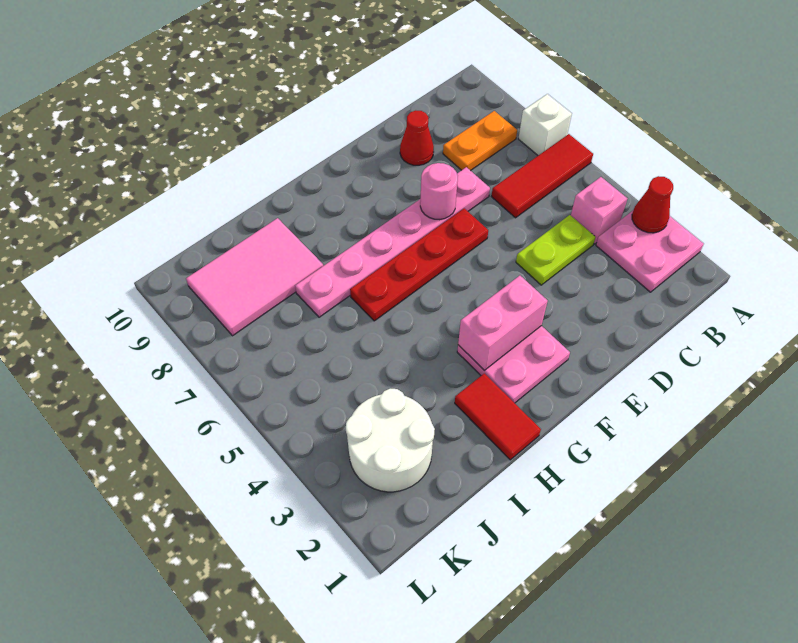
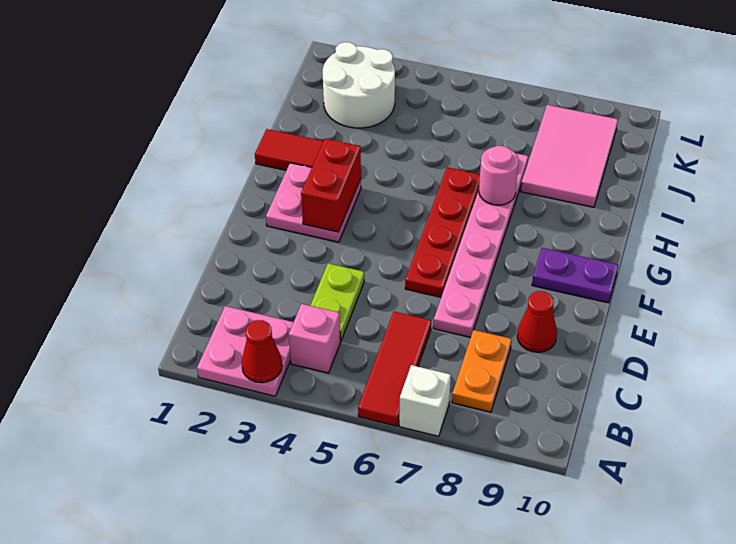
pink round brick E7 level 2 -> pink round brick H7 level 2
pink brick F3:G3 level 2 -> red brick F3:G3 level 2
none -> purple plate F9:F10 level 1

